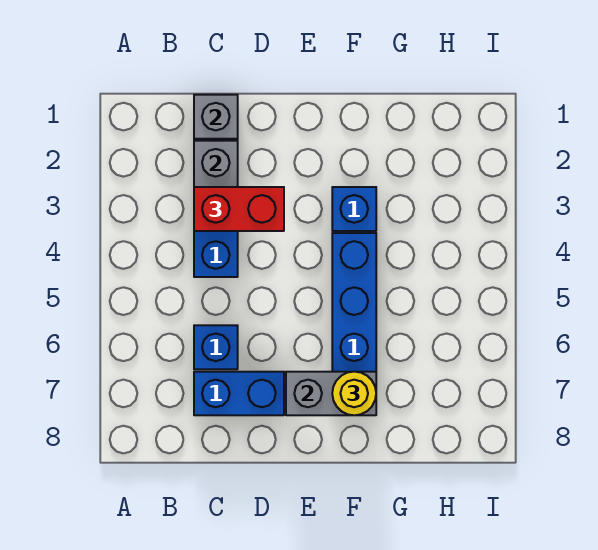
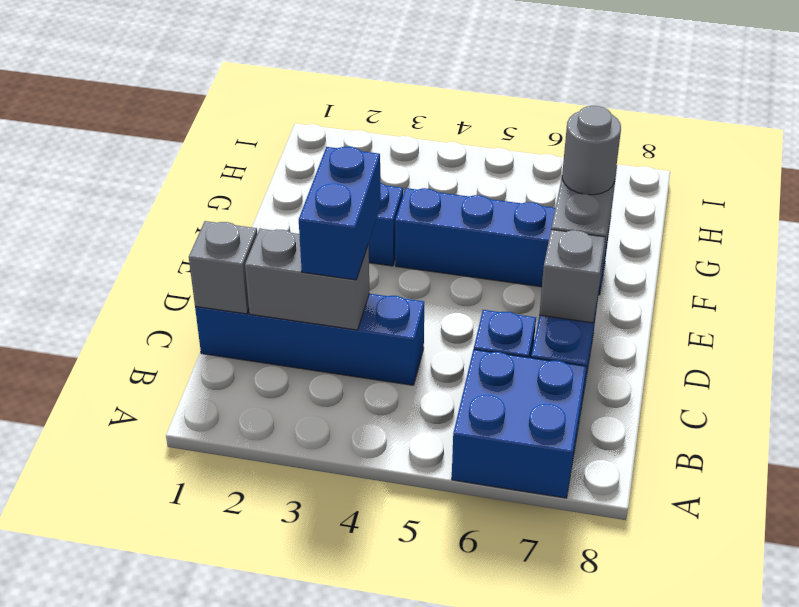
none -> blue brick A6:B7 level 1
red brick C3:D3 level 3 -> blue brick C3:D3 level 3
none -> grey brick D7 level 2
yellow round brick F7 level 3 -> grey round brick F7 level 3

